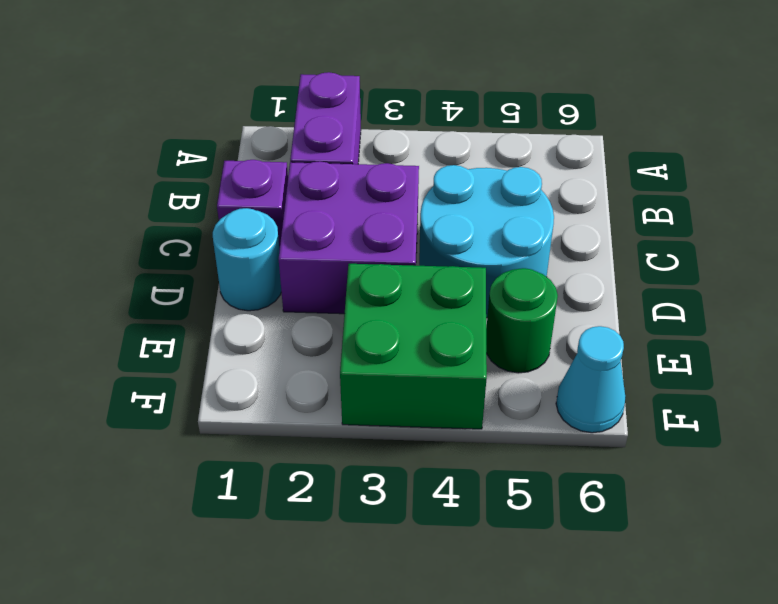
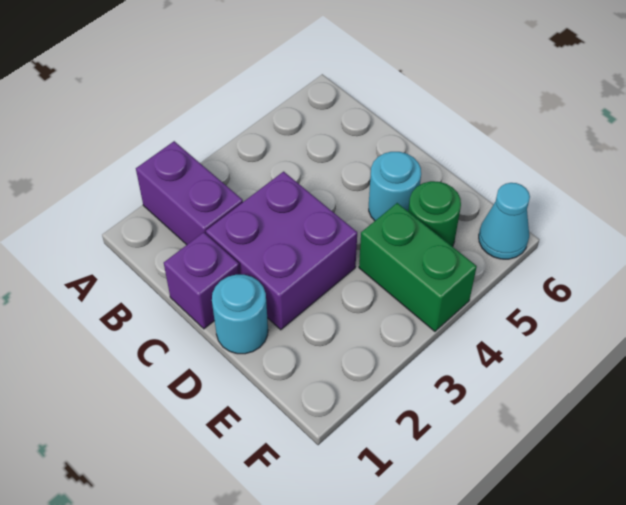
cyan round brick C4:D5 level 1 -> cyan round brick D5 level 1
green brick E3:F4 level 1 -> green brick E4:F4 level 1

